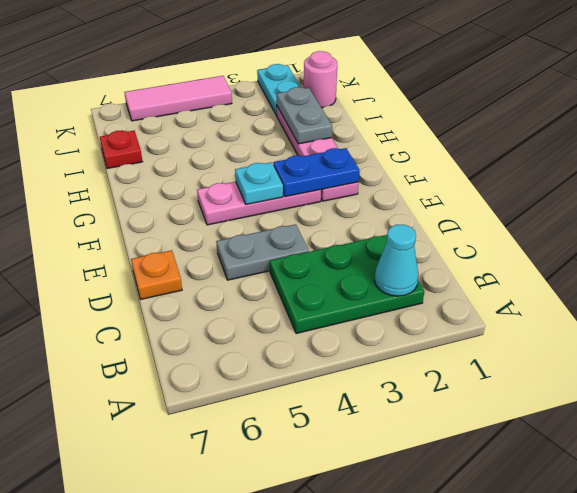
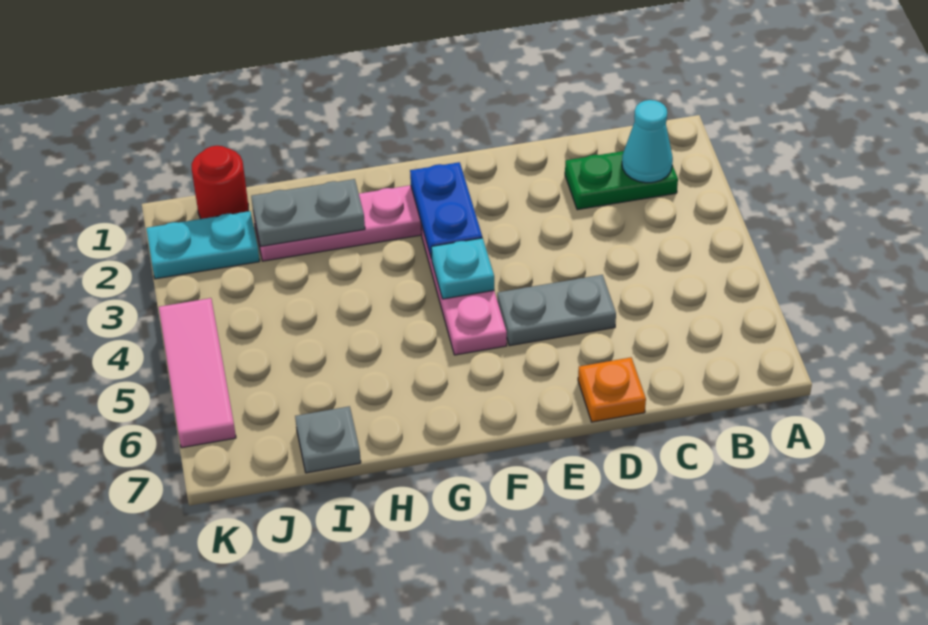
green plate B2:C4 level 1 -> green plate B2:C2 level 1
grey plate D4:D5 level 1 -> grey plate D5:E5 level 1
red plate I7 level 1 -> grey plate I7 level 1
pink round brick J1 level 1 -> red round brick J1 level 1

